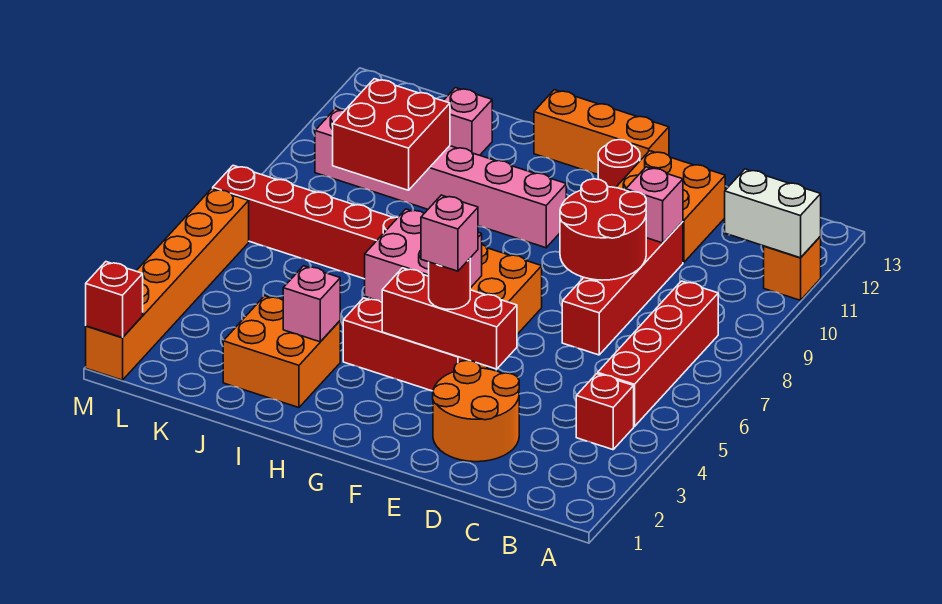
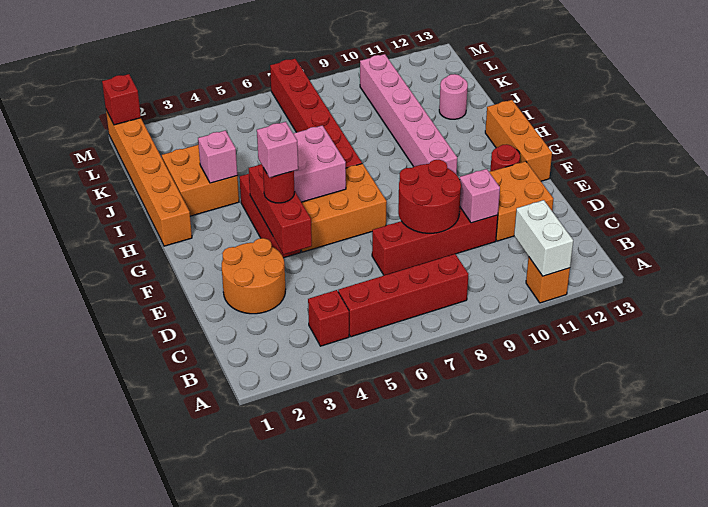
red brick J9:K10 level 2 -> none
pink brick J12 level 1 -> pink round brick J12 level 1
orange brick M1:M6 level 1 -> orange brick H1:M1 level 1

